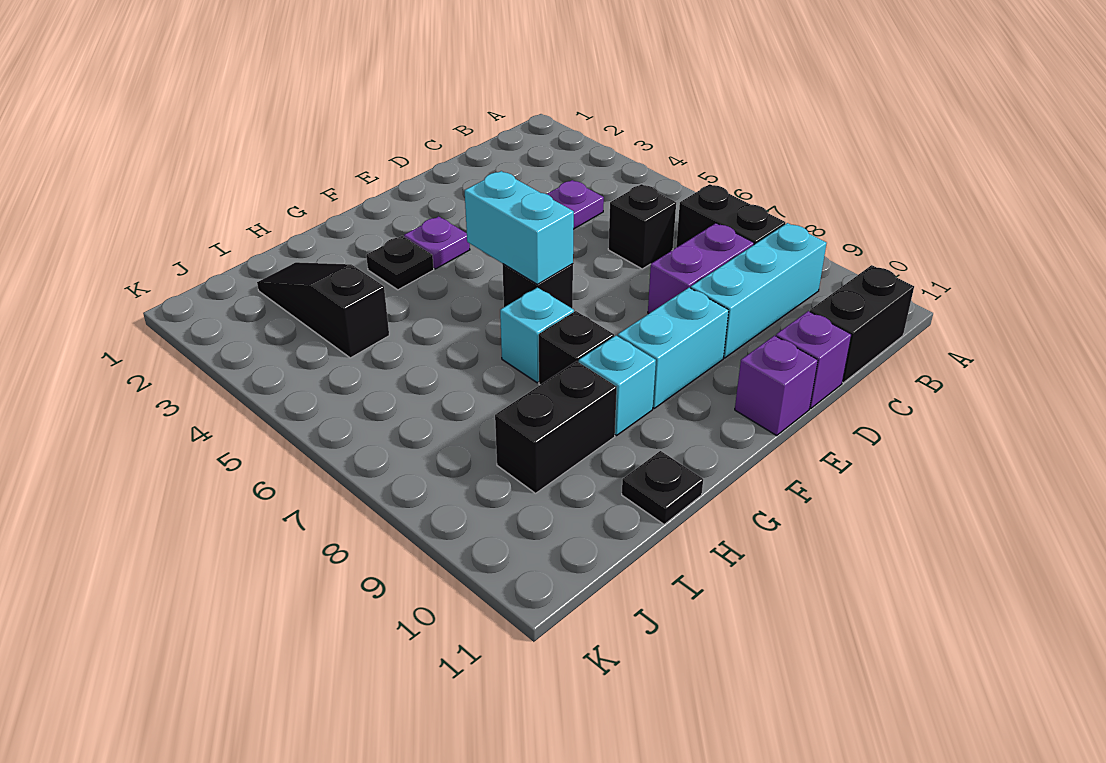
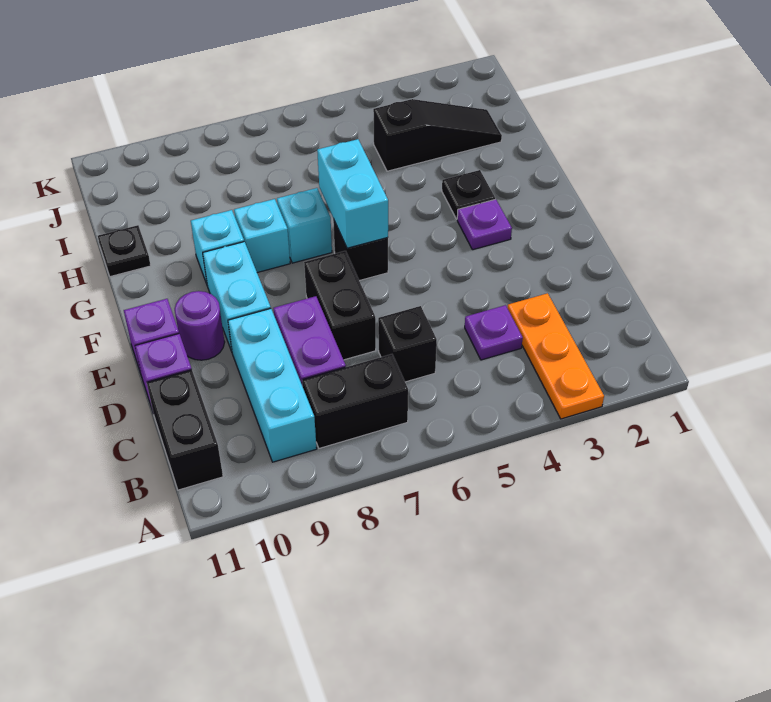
none -> orange plate A3:C3 level 1
none -> purple round brick E10 level 1
cyan brick F5:F6 level 2 -> cyan brick F6:G6 level 2
black brick G8 level 1 -> cyan brick G8 level 1
black brick H9:I9 level 1 -> black brick D7:E7 level 1

